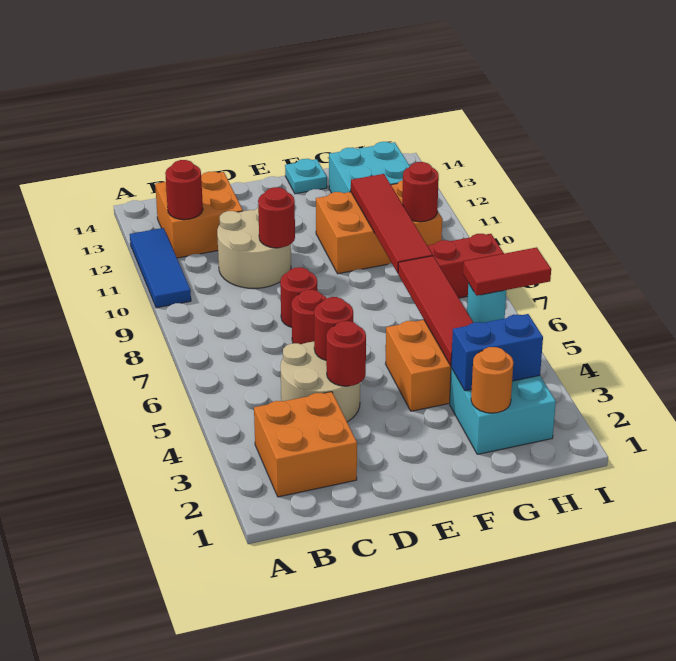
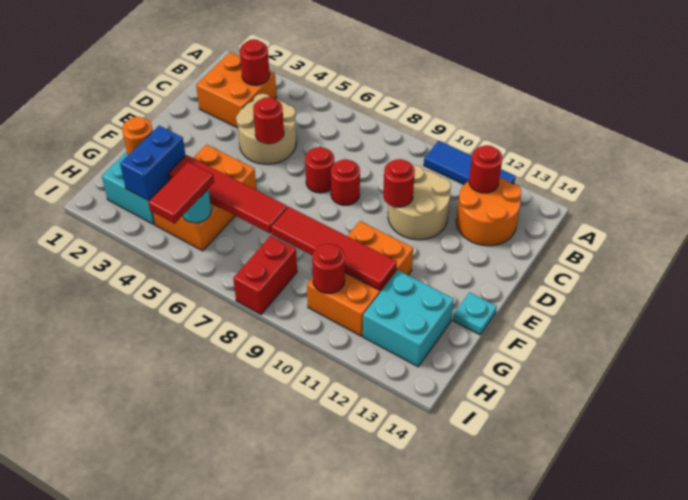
orange brick B12:C13 level 1 -> orange round brick B12:C13 level 1
red round brick D4 level 2 -> red round brick B3 level 2

